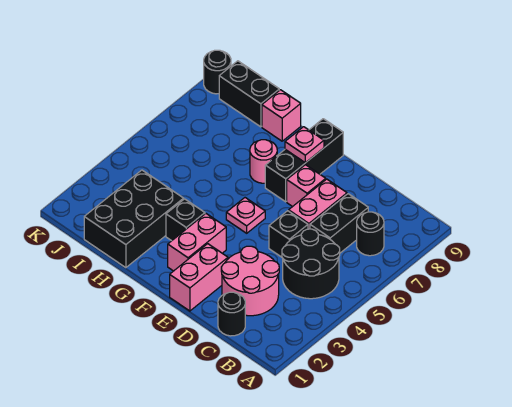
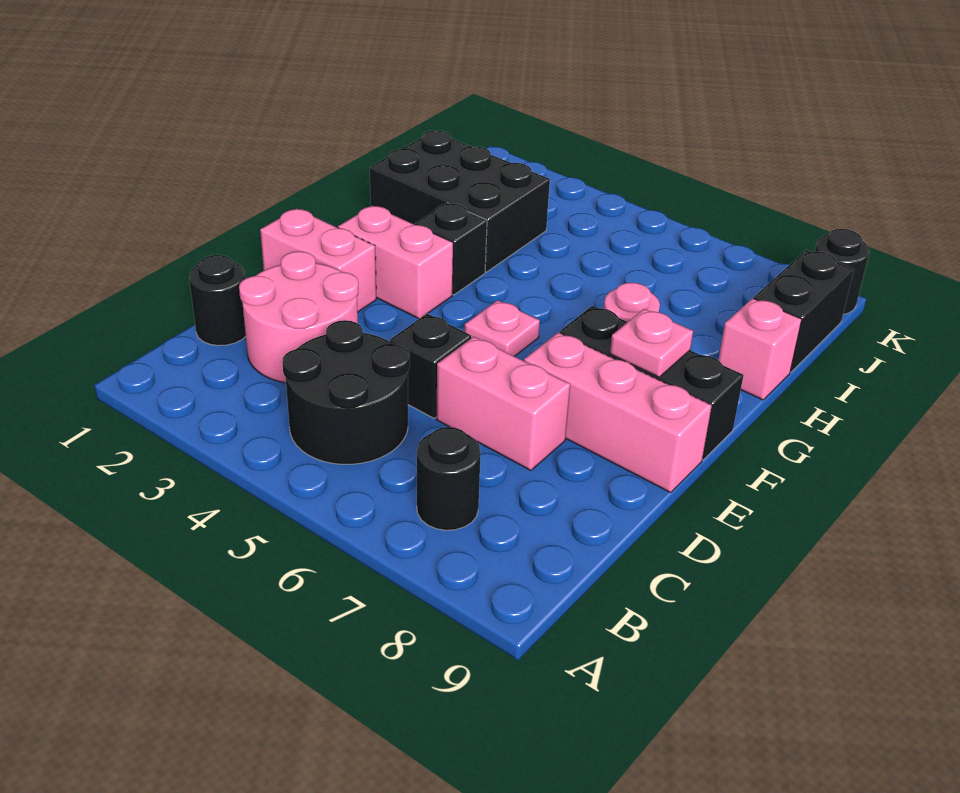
black brick C6:C7 level 1 -> none
pink brick E7 level 1 -> pink brick E7:E9 level 1

